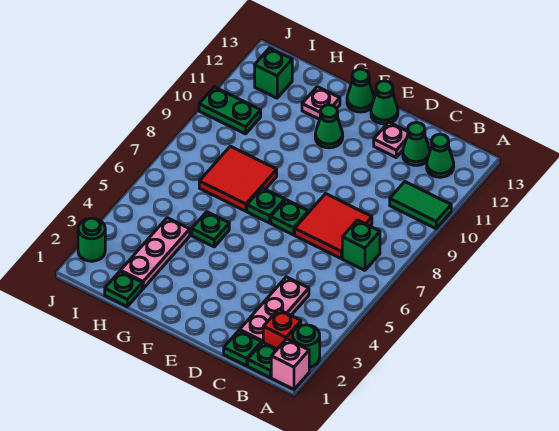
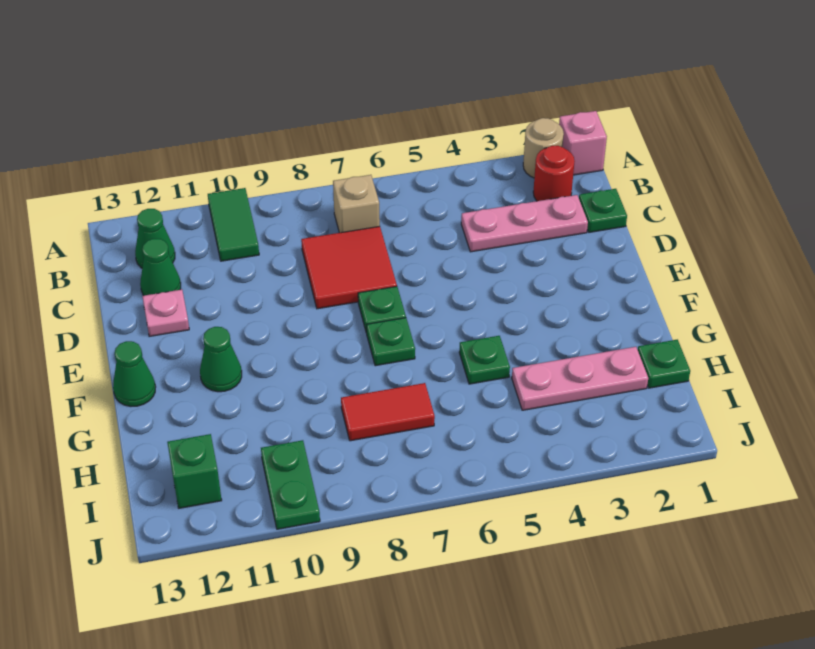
green round brick A2 level 1 -> tan round brick A2 level 1
green plate B1 level 1 -> none
red brick B2 level 1 -> red round brick B2 level 1
green brick B7 level 1 -> tan brick B7 level 1
green cone E13 level 1 -> none
red tile G7:H8 level 1 -> red tile H7:H8 level 1
pink plate G12 level 1 -> none
green round brick J2 level 1 -> none

